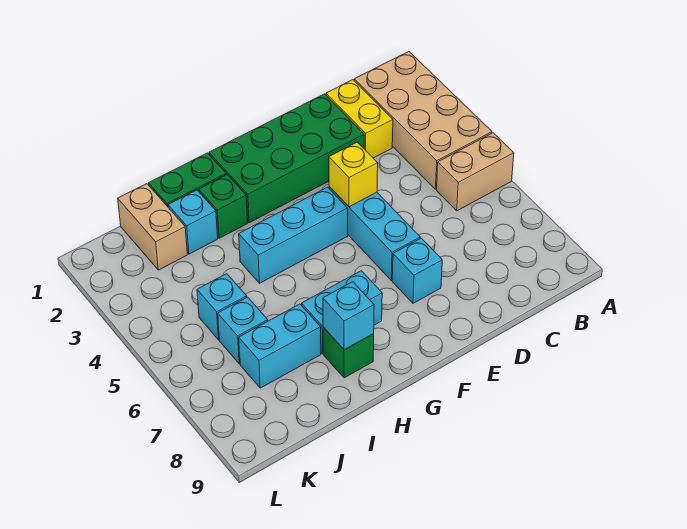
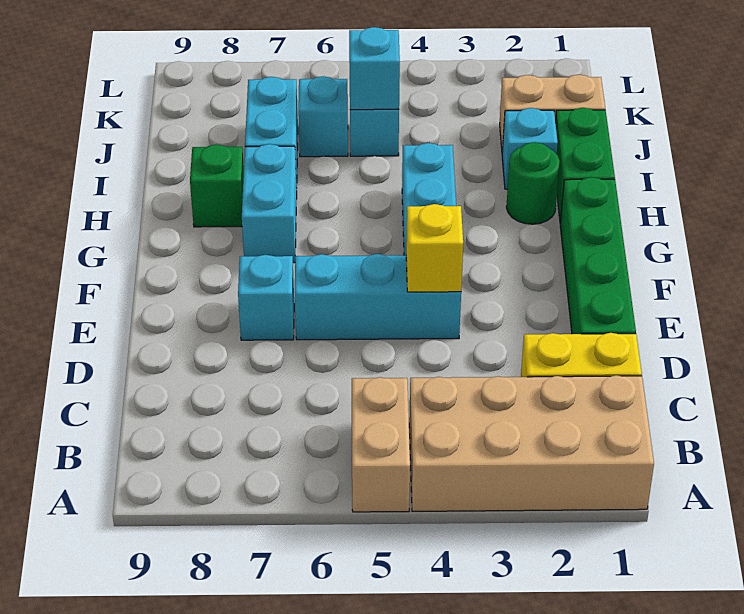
green brick D1:G2 level 1 -> green brick D1:G1 level 1
green brick H2 level 1 -> green round brick H2 level 1
cyan brick H8 level 2 -> cyan brick J5 level 2

